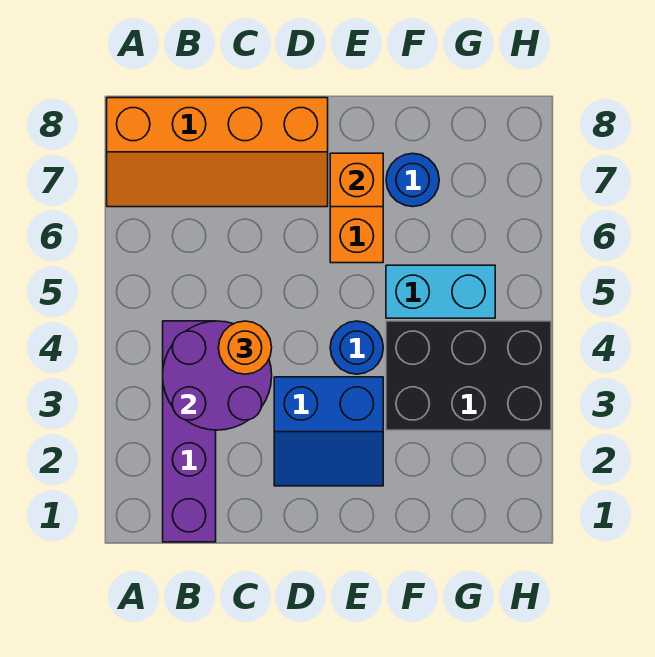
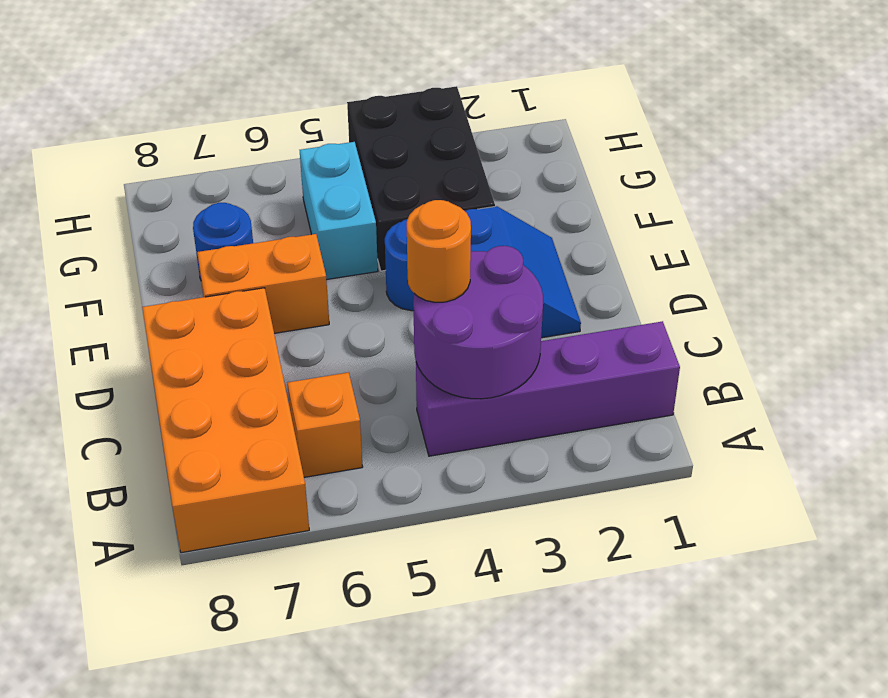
orange slope A7:D8 level 1 top 8 -> orange brick A7:D8 level 1
orange brick E7 level 2 -> orange brick B6 level 1

